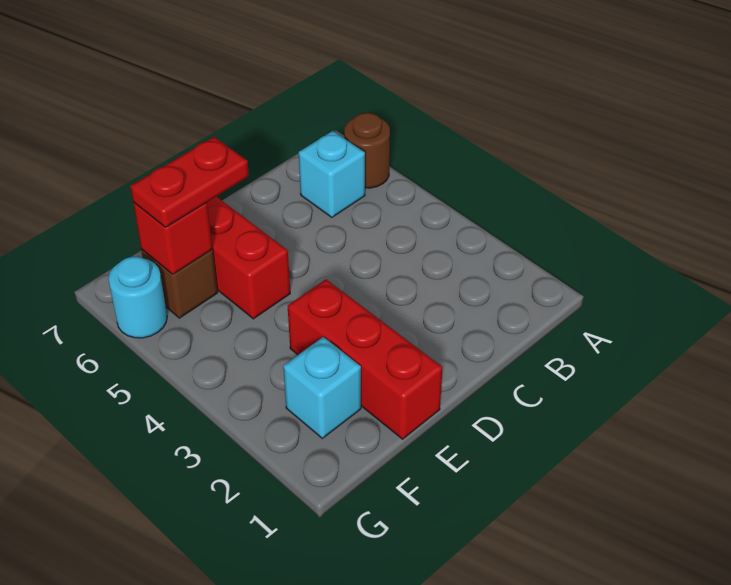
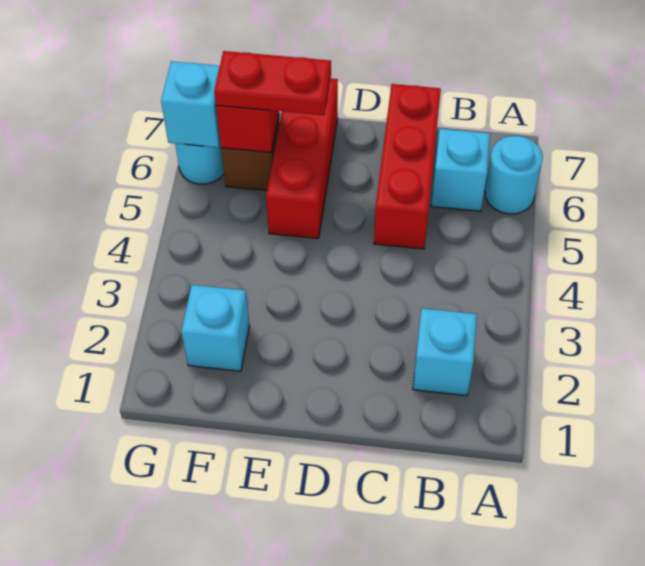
brown round brick A6 level 1 -> cyan round brick A6 level 1
none -> cyan brick B2 level 1
red brick E1:E3 level 1 -> red brick C5:C7 level 1
none -> cyan brick G6 level 2

